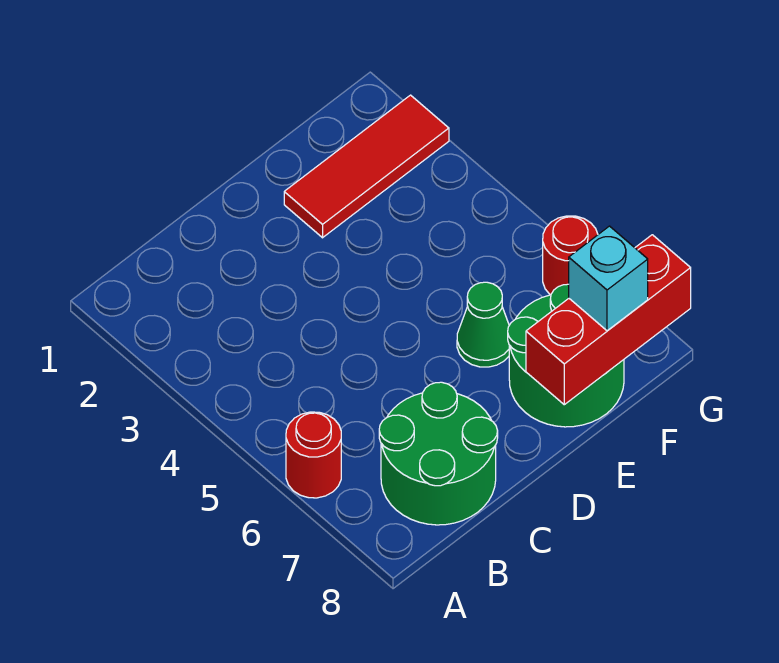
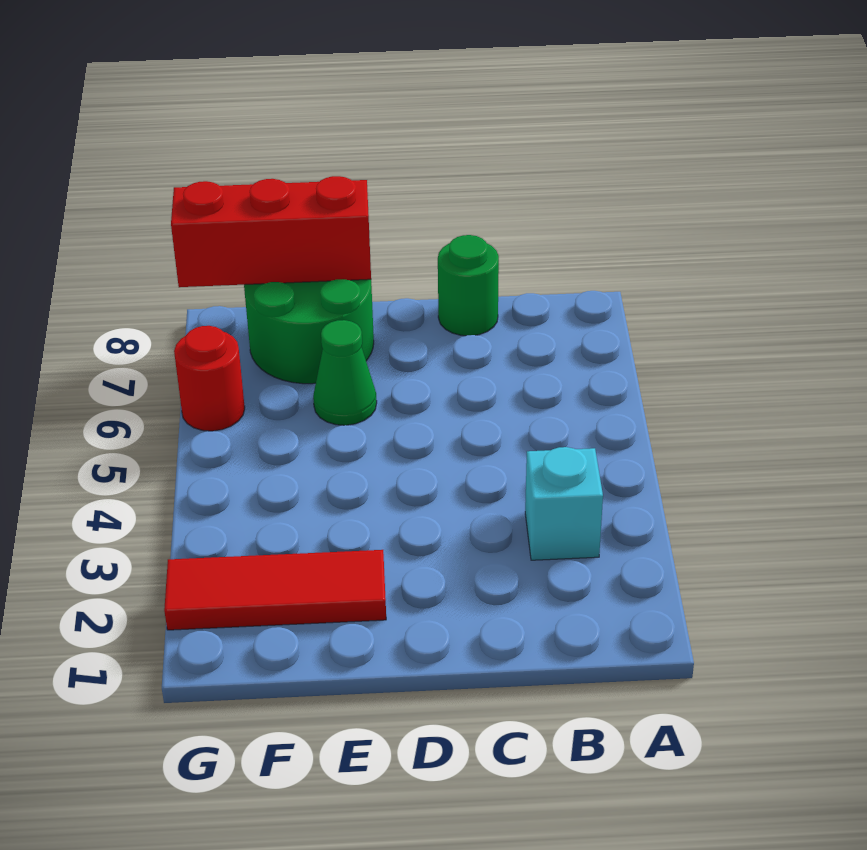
red round brick A6 level 1 -> none
green round brick B7:C8 level 1 -> green round brick C8 level 1
cyan brick F8 level 3 -> cyan brick B3 level 1

